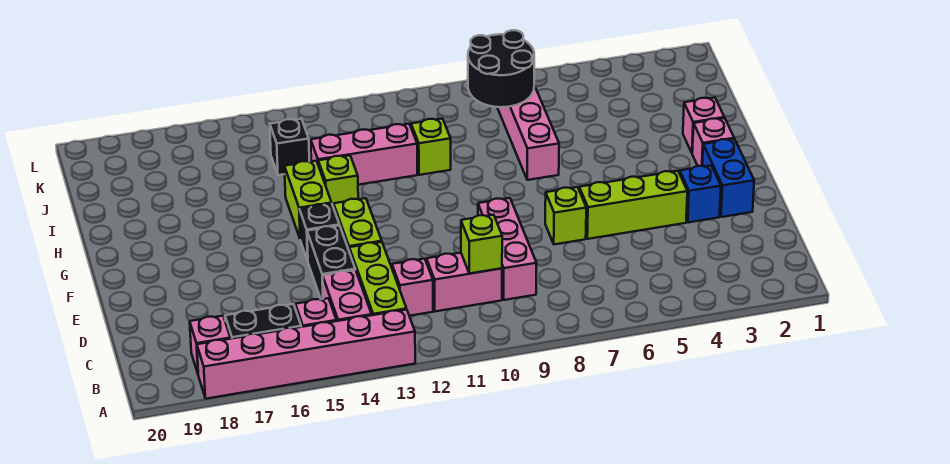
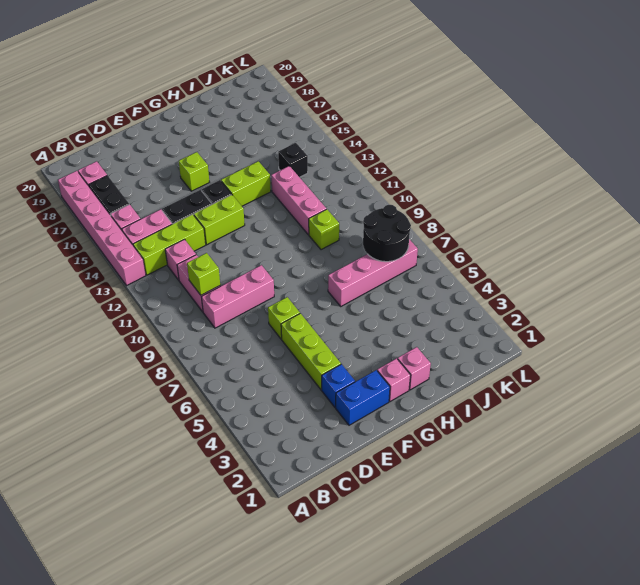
lime brick H13 level 1 -> lime brick F16 level 1

